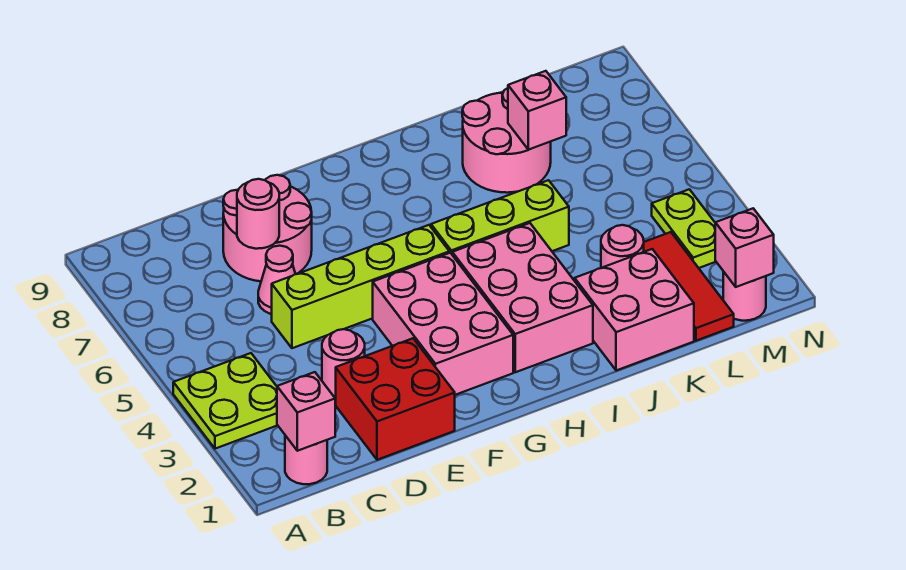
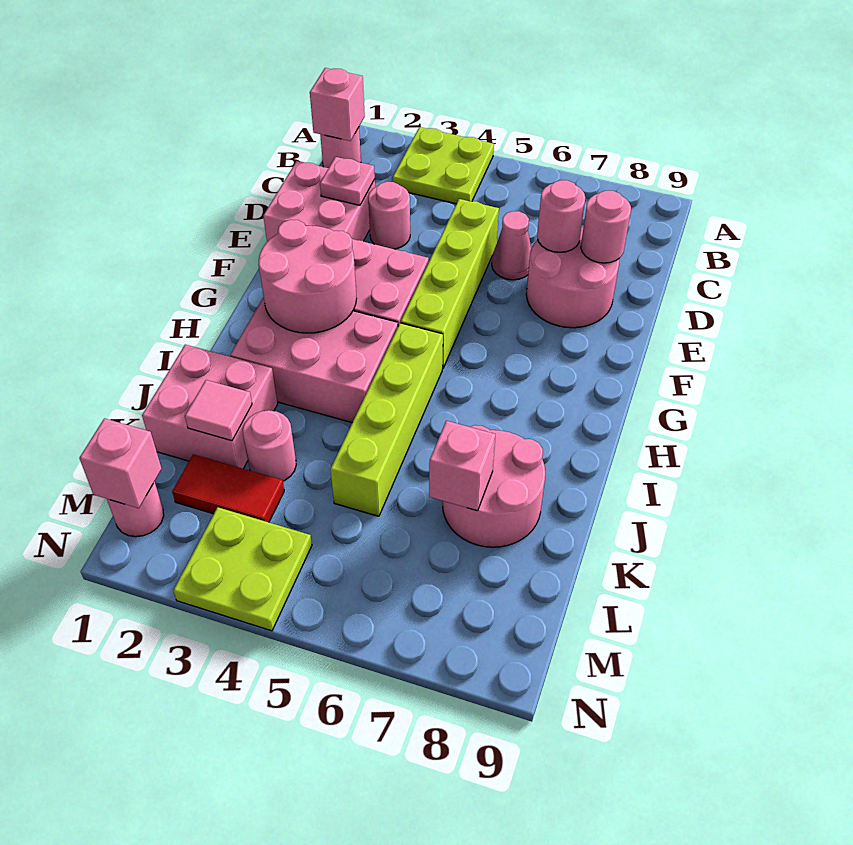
red brick D1:E2 level 1 -> pink brick D1:E2 level 1
none -> pink plate D2 level 2
none -> pink round brick D8 level 2
none -> pink round brick G2:H3 level 2
lime brick H5:J5 level 1 -> lime brick H5:K5 level 1
none -> pink tile K2 level 2
red tile L1:L3 level 1 -> red tile L2:L3 level 1
lime plate M3:M4 level 1 -> lime plate M3:N4 level 1

